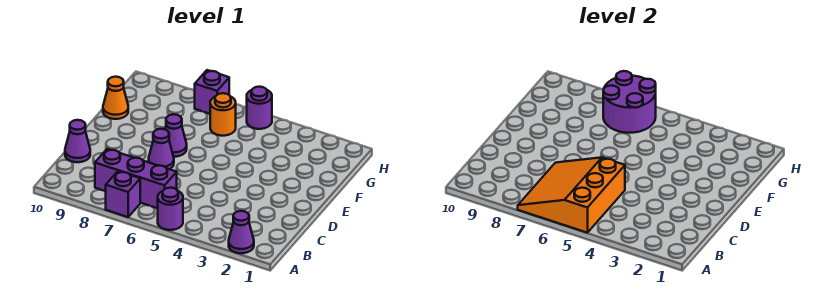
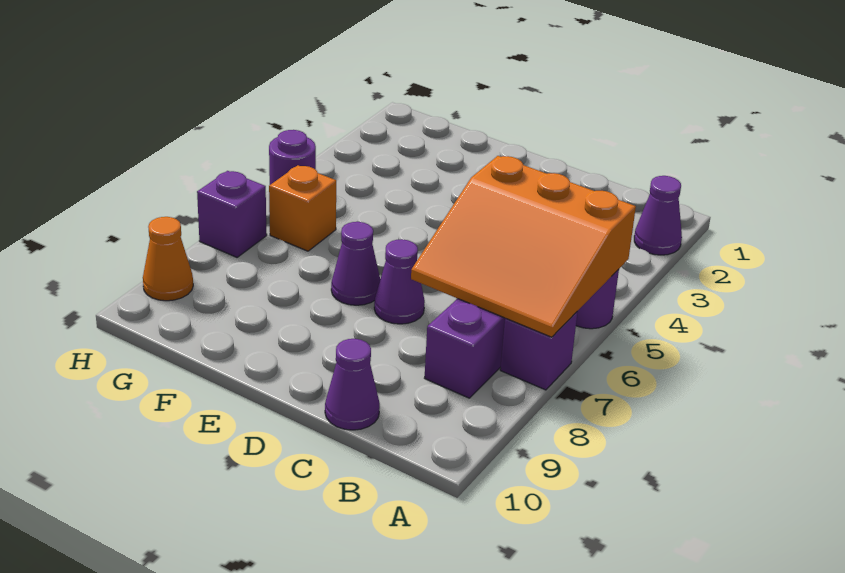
orange cone F10 level 1 -> orange cone H9 level 1
orange round brick G6 level 1 -> orange brick G6 level 1
purple round brick G6:H7 level 2 -> none

